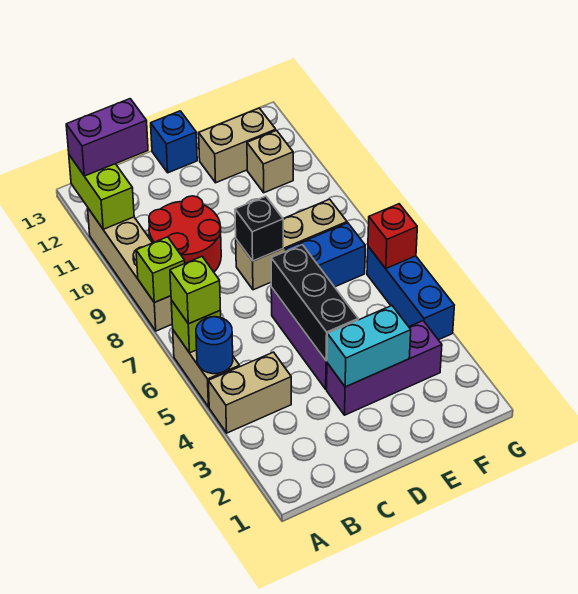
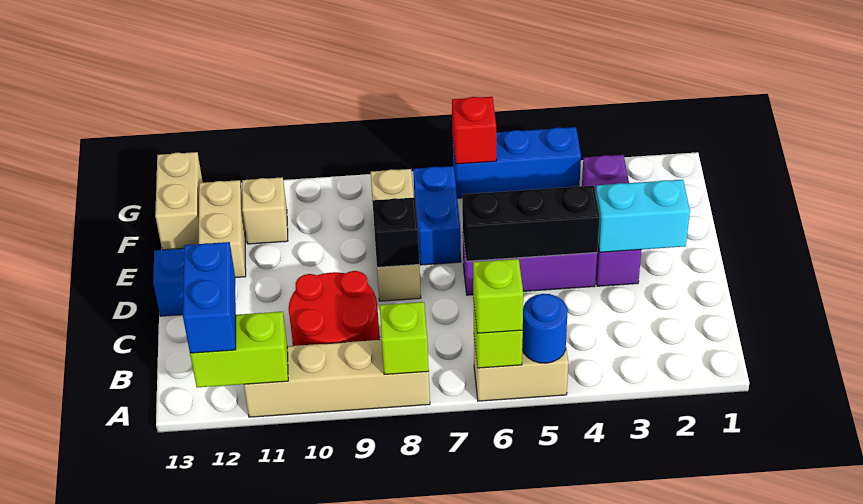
tan brick A4:B4 level 1 -> tan brick F13:G13 level 1
purple brick A12:B12 level 3 -> blue brick A12:B12 level 3
cyan brick D3:E3 level 2 -> cyan brick D2:D3 level 2

